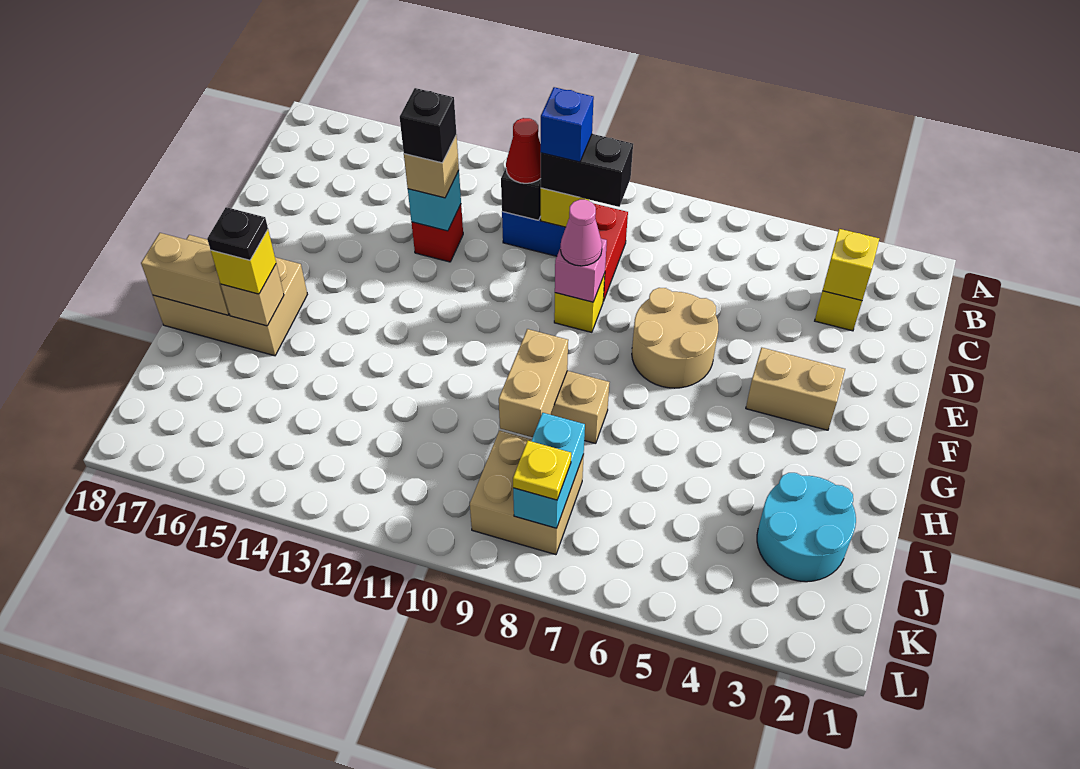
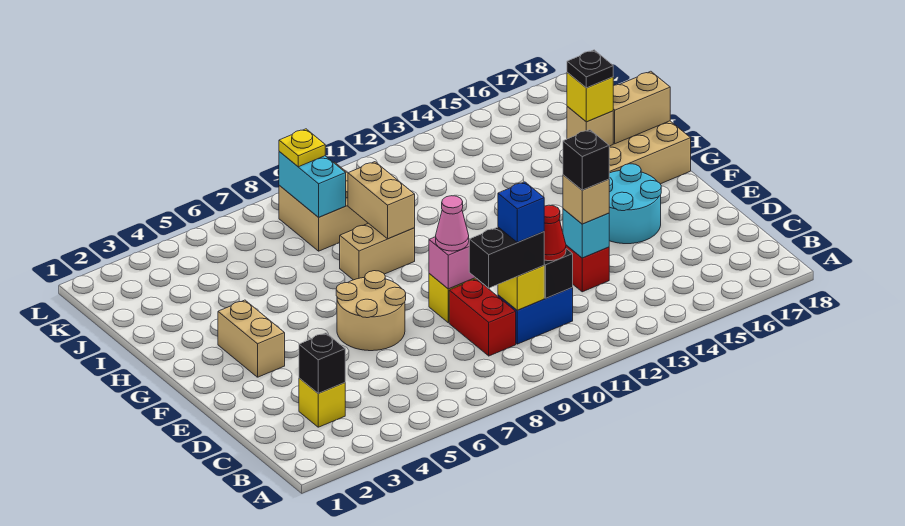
yellow brick C3 level 2 -> black brick C3 level 2
tan brick F3:F4 level 1 -> tan brick F3:G3 level 1
cyan round brick I2:J3 level 1 -> cyan round brick E15:F16 level 1

